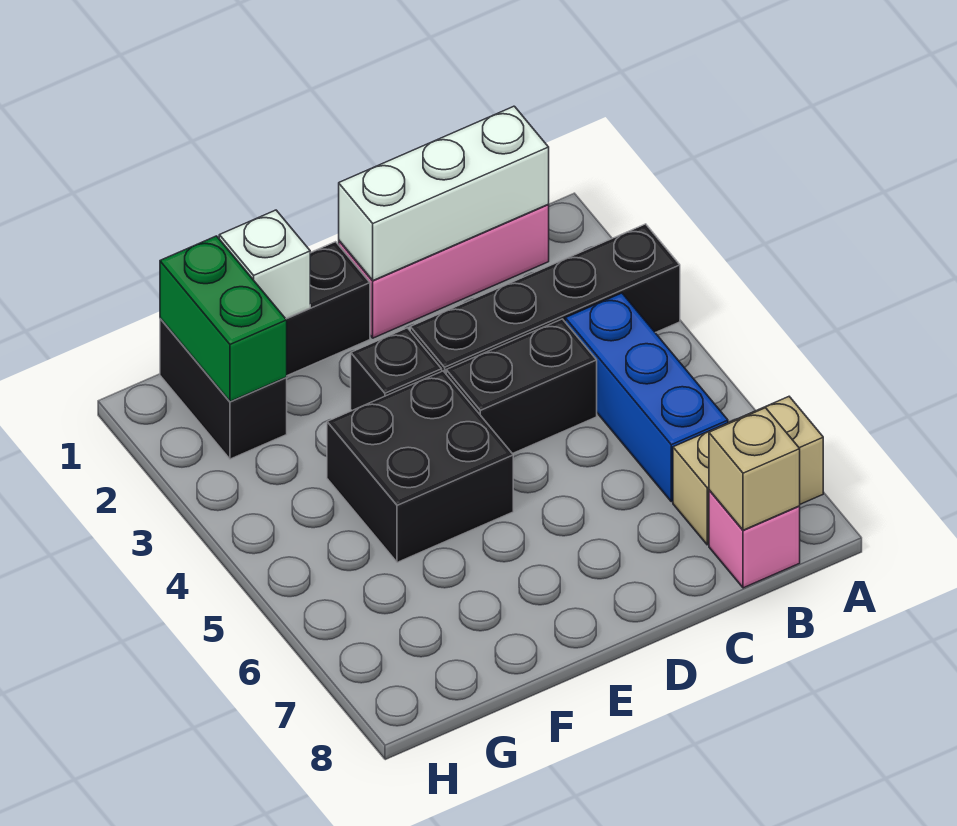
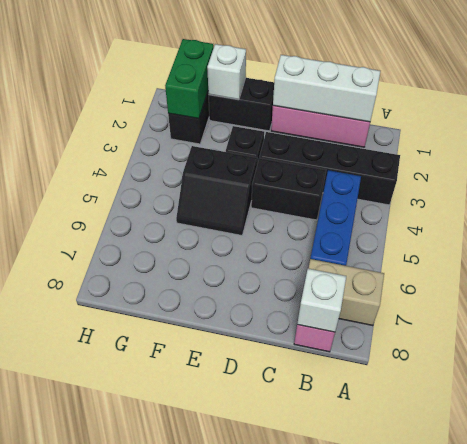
tan brick B8 level 2 -> white brick B8 level 2
black brick E4:F5 level 1 -> black slope E4:F5 level 1 top 4

